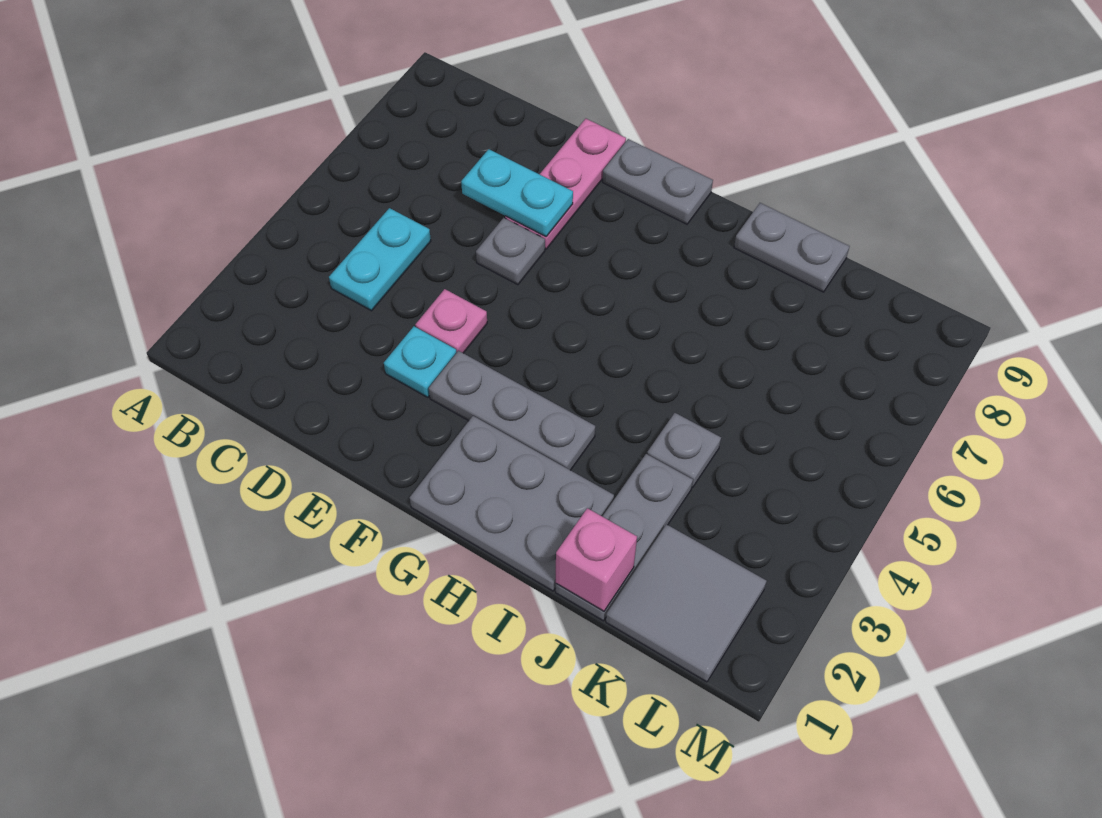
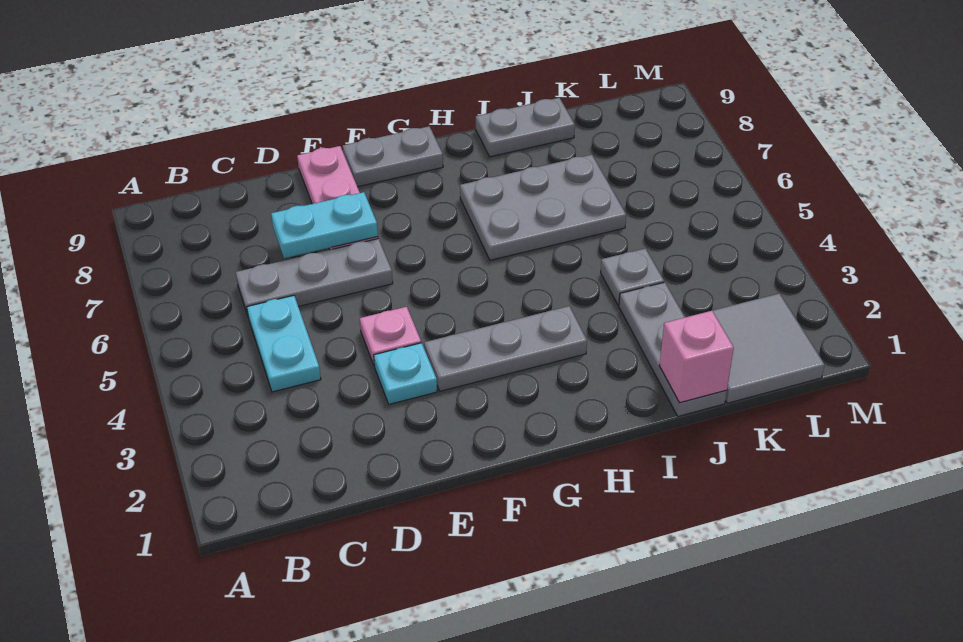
grey plate E6 level 1 -> grey plate C6:E6 level 1
grey plate G1:I2 level 1 -> grey plate H6:J7 level 1

